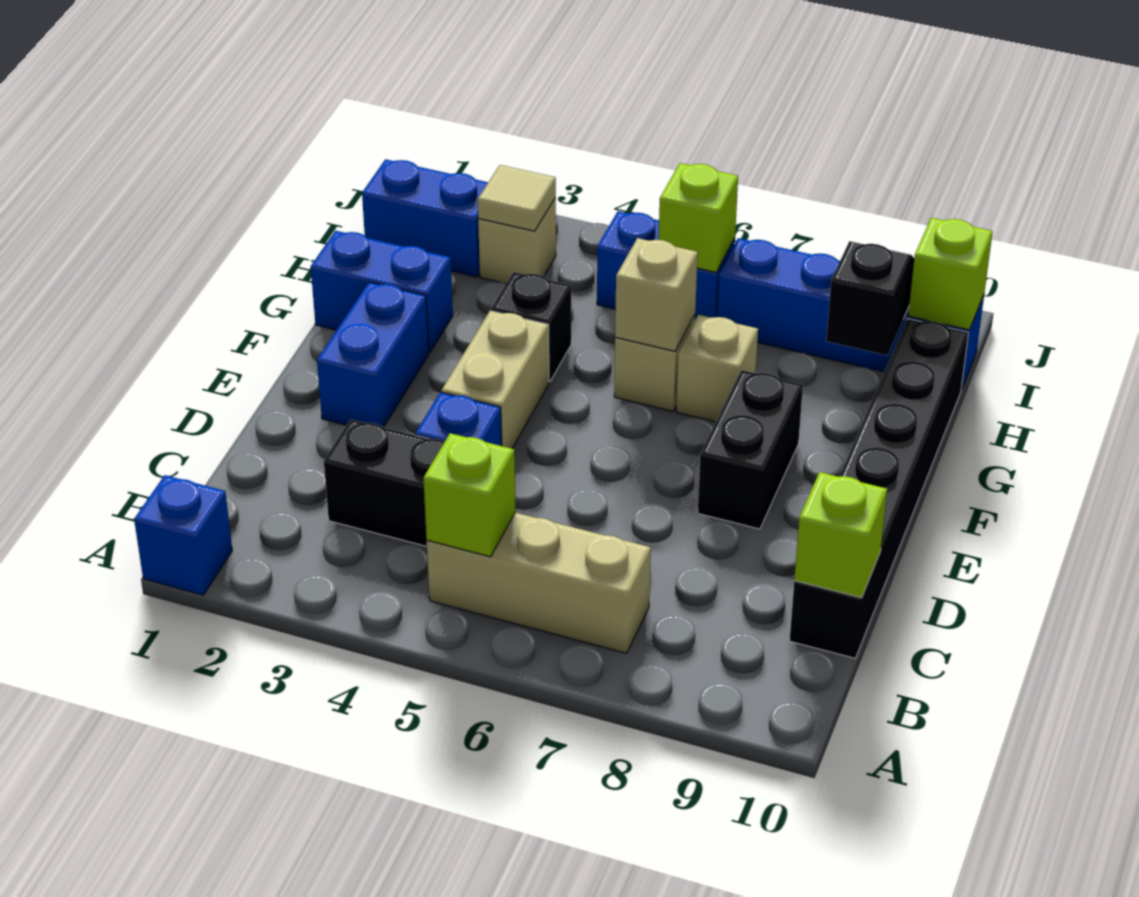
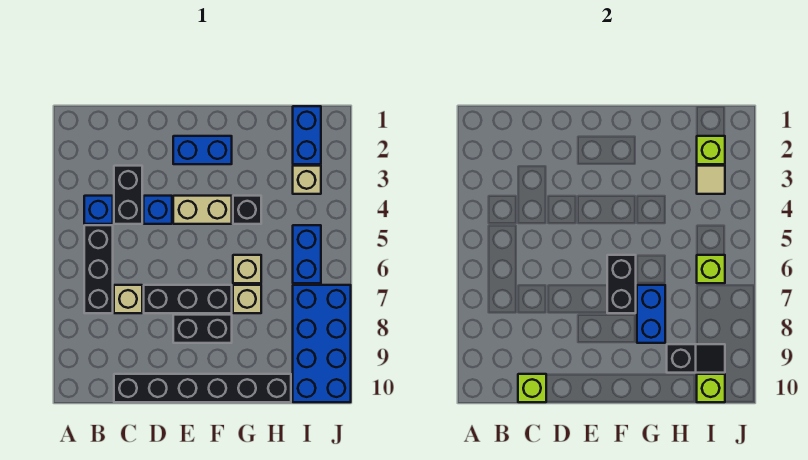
blue brick A1 level 1 -> blue brick B4 level 1
tan brick B5:B7 level 1 -> black brick B5:B7 level 1
lime brick B5 level 2 -> lime brick I2 level 2
none -> black brick D7:F7 level 1
none -> black brick F6:F7 level 2
blue brick G1:G2 level 1 -> blue brick G7:G8 level 2
tan brick G6 level 2 -> tan brick C7 level 1
blue brick I7:I10 level 1 -> blue brick I7:J10 level 1

